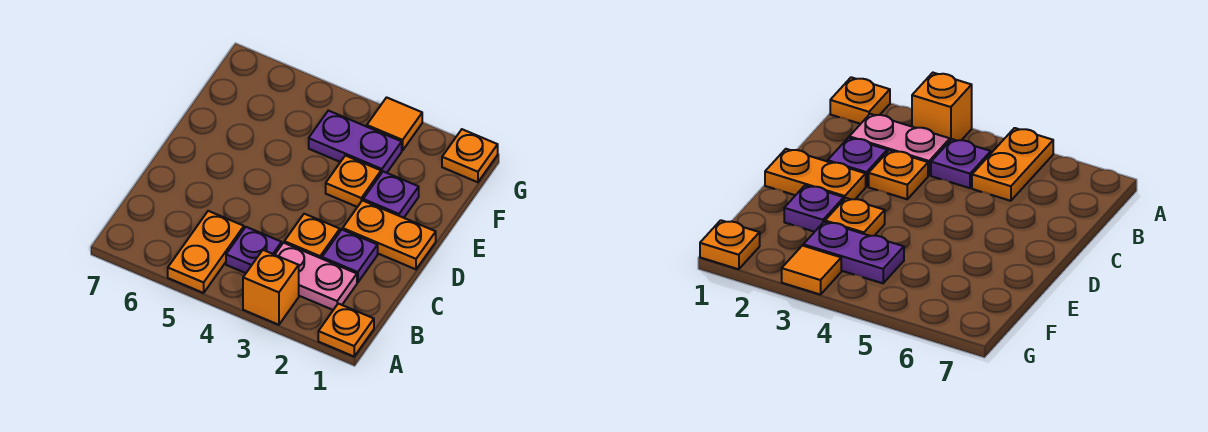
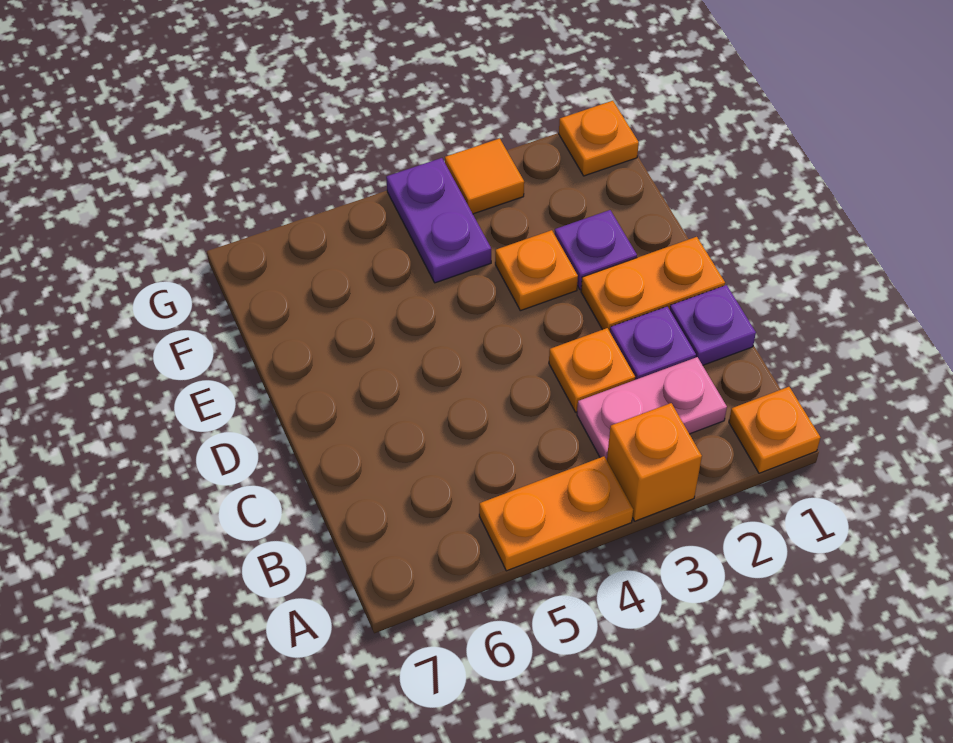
orange plate A5:B5 level 1 -> orange plate A4:A5 level 1
purple plate B4 level 1 -> purple plate C1 level 1
purple plate F3:F4 level 1 -> purple plate F4:G4 level 1

